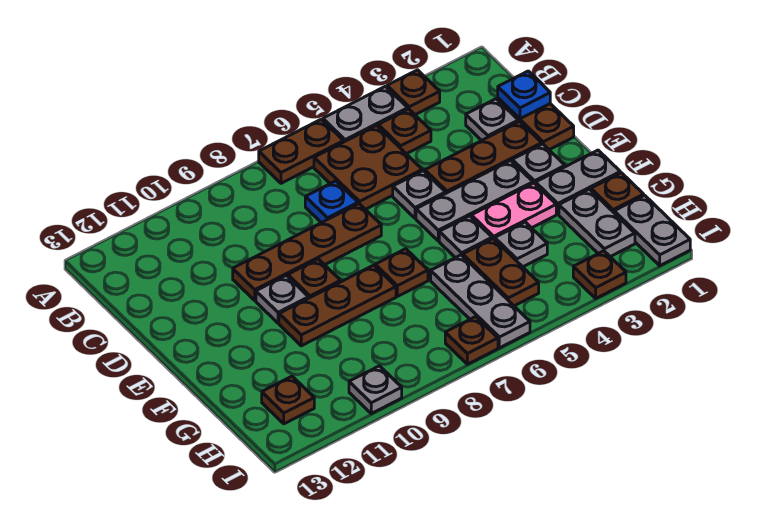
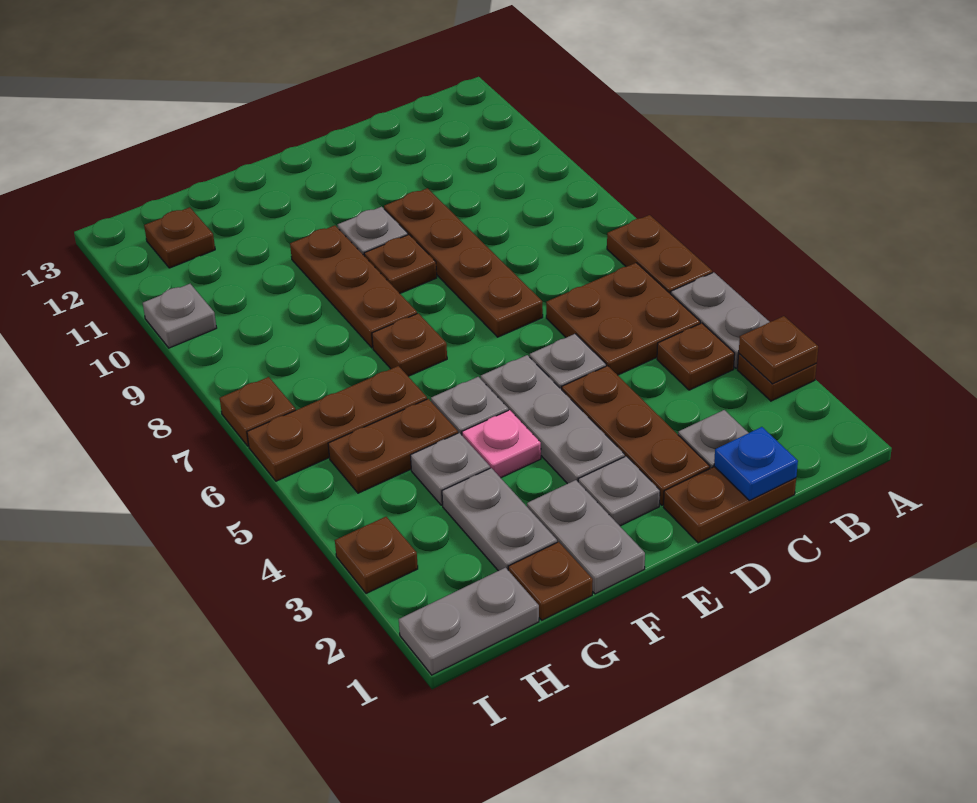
none -> brown plate A3 level 2
blue plate C7 level 1 -> none
pink plate F3:F4 level 1 -> pink plate F4 level 1
grey plate G2:H2 level 1 -> grey plate G2:G3 level 1
grey plate G6:I6 level 1 -> brown plate G6:I6 level 1

